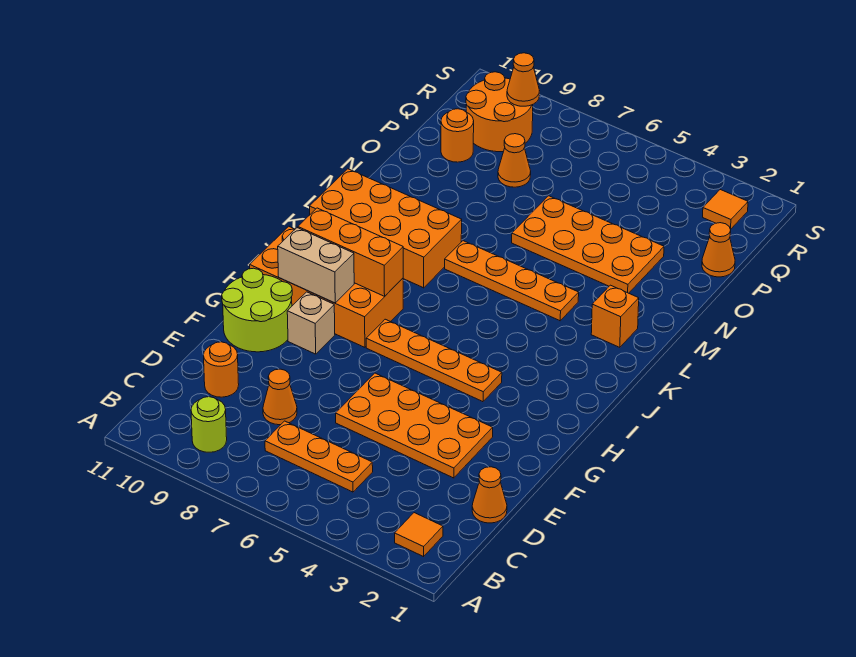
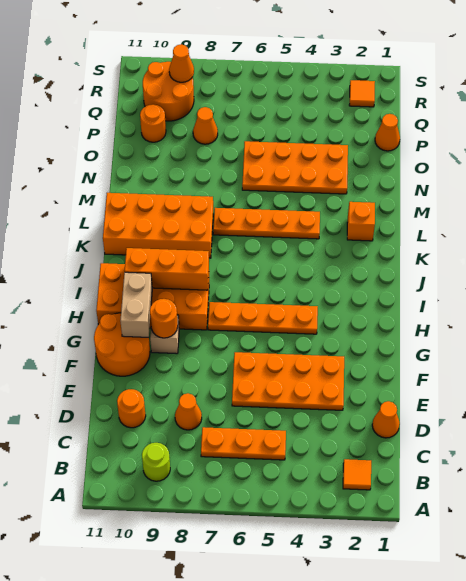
lime round brick F10:G11 level 1 -> orange round brick F10:G11 level 1
none -> orange round brick G9 level 2
tan brick H9:H10 level 2 -> tan brick G10:H10 level 2

